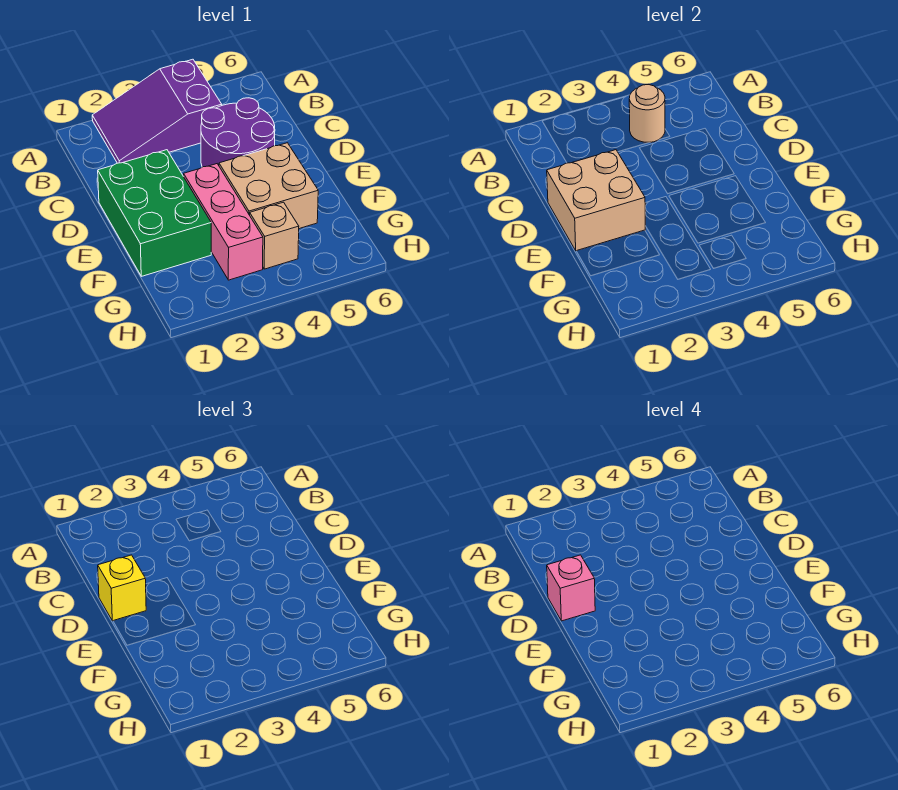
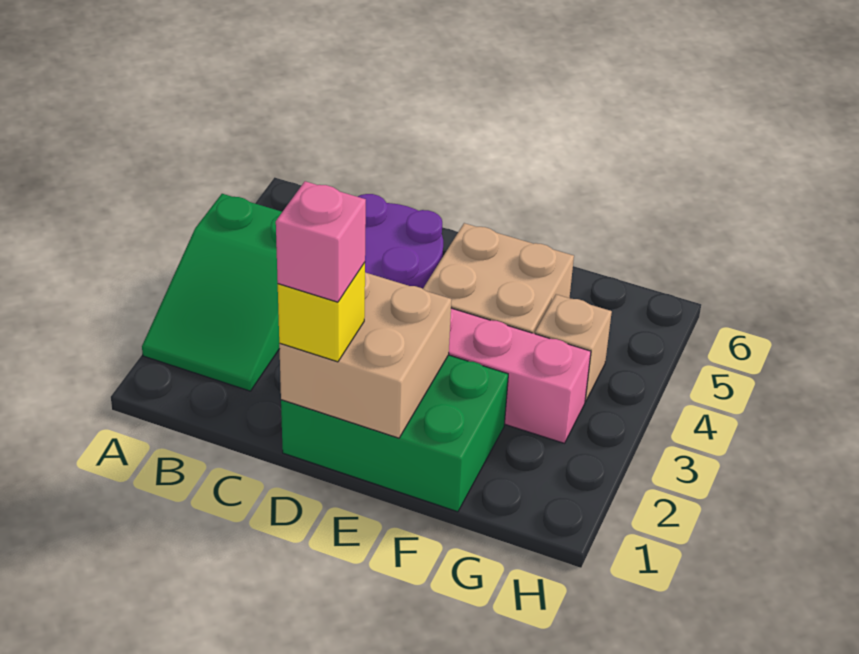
purple slope A2:B4 level 1 top 4 -> green slope A2:B4 level 1 top 4
tan round brick B4 level 2 -> none

